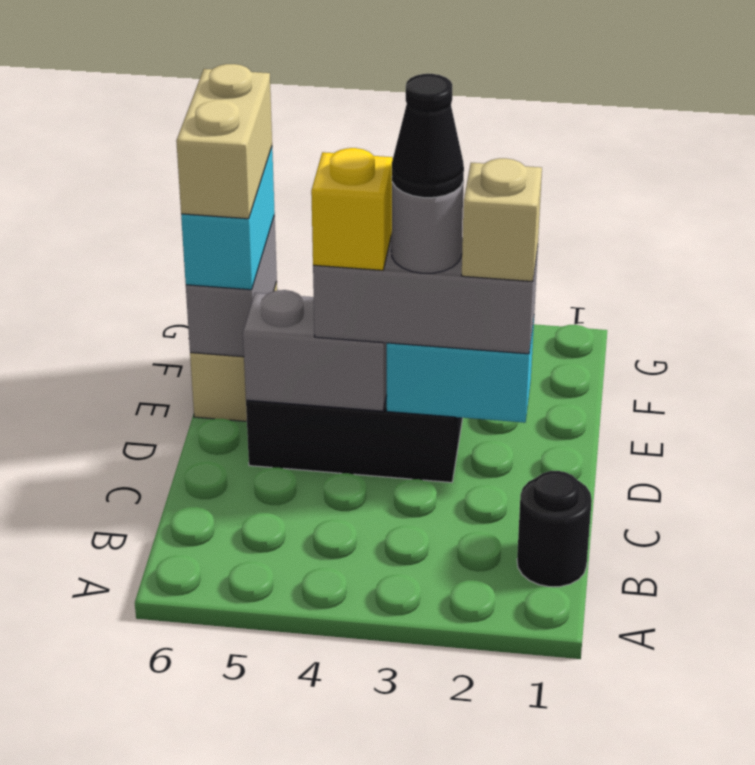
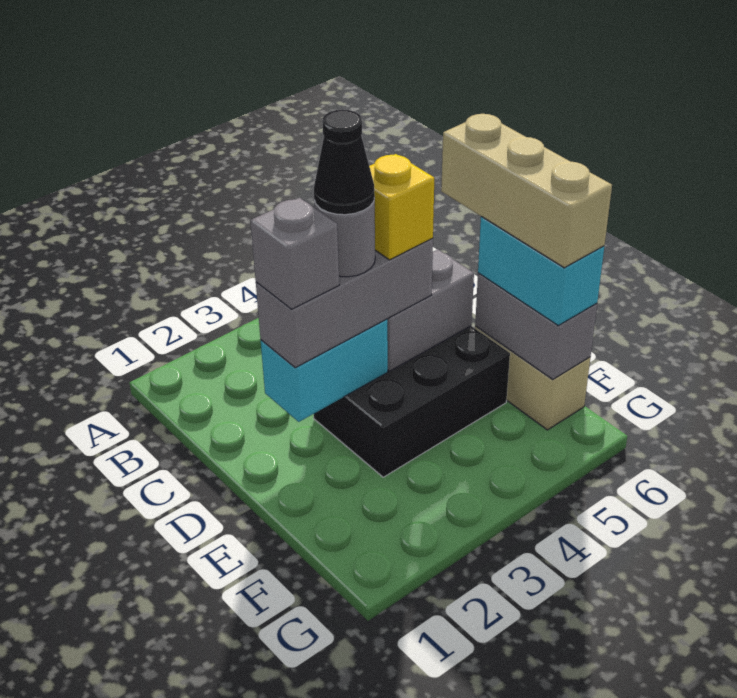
black round brick B1 level 1 -> none
tan brick D2 level 4 -> grey brick D2 level 4
tan brick E6:F6 level 4 -> tan brick D6:F6 level 4

